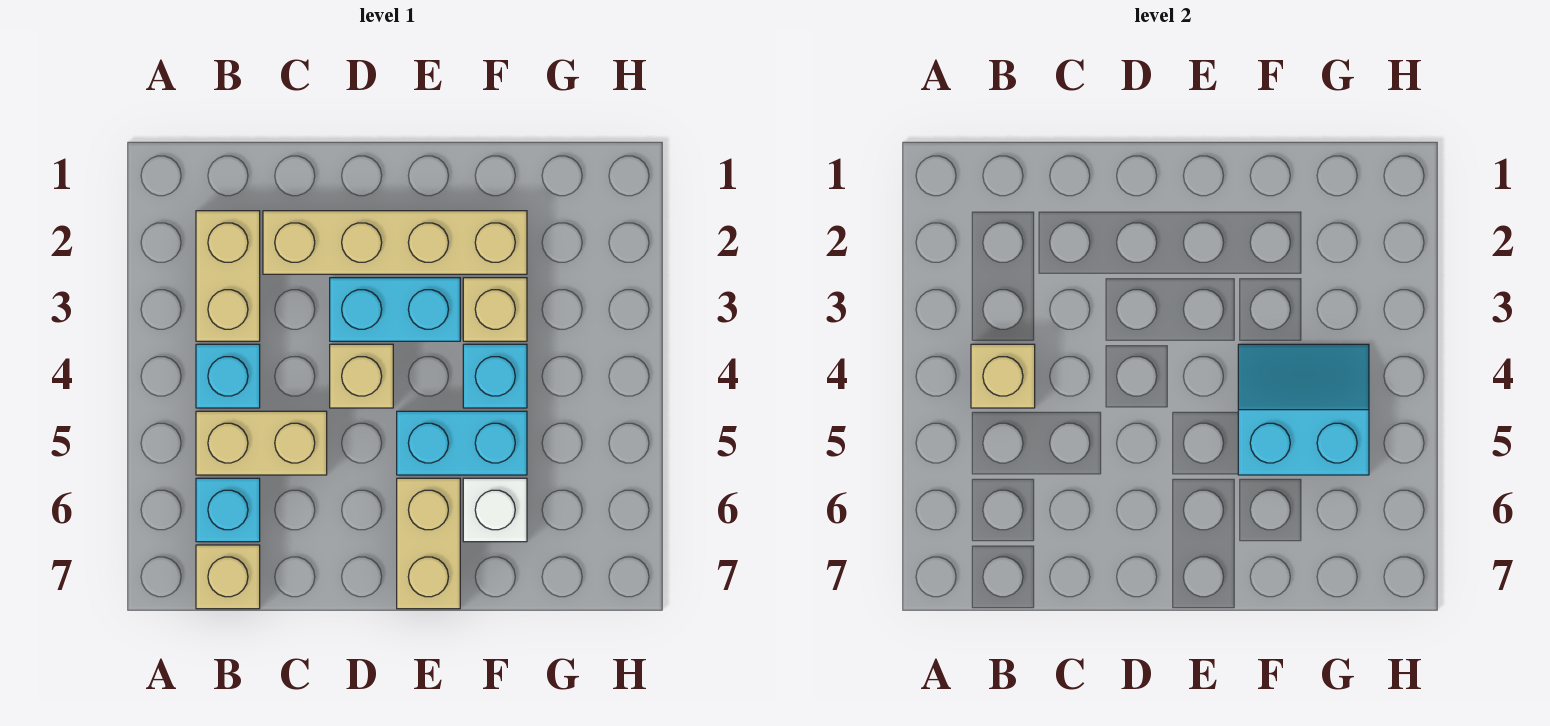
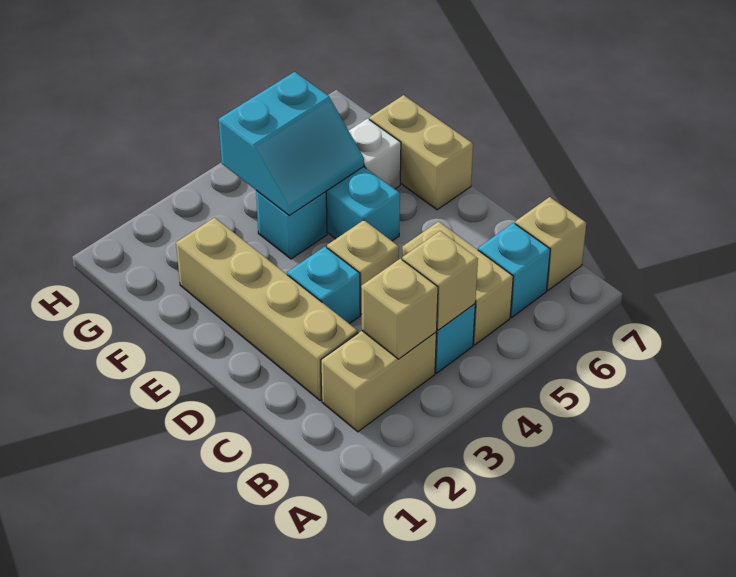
cyan brick D3:E3 level 1 -> cyan brick D3 level 1
tan brick E6:E7 level 1 -> tan brick E7:F7 level 1
tan brick F3 level 1 -> tan brick B3 level 2
cyan slope F4:G5 level 2 top 5 -> cyan slope F4:G5 level 2 top G

